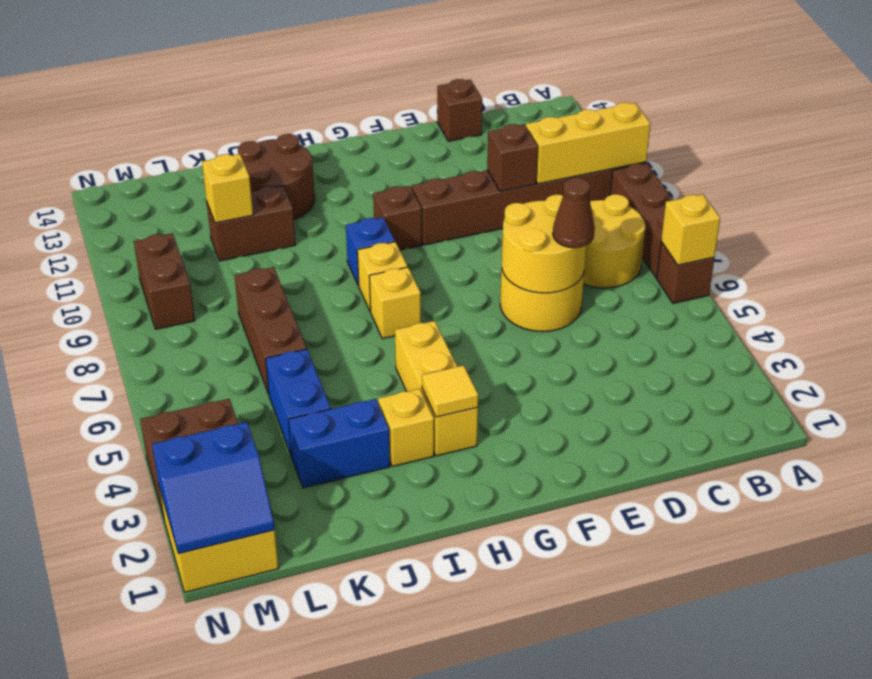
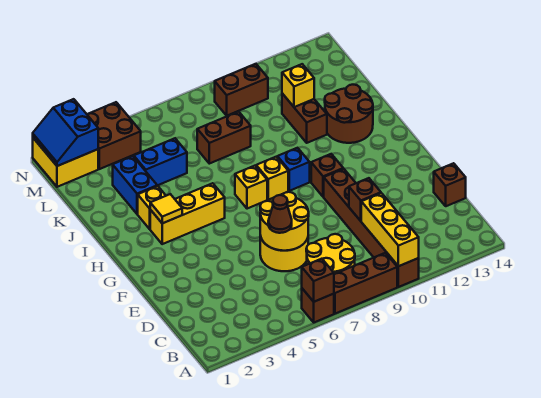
yellow brick A6 level 2 -> brown brick A6 level 2
brown brick K6:K8 level 1 -> brown brick K7:K8 level 1

